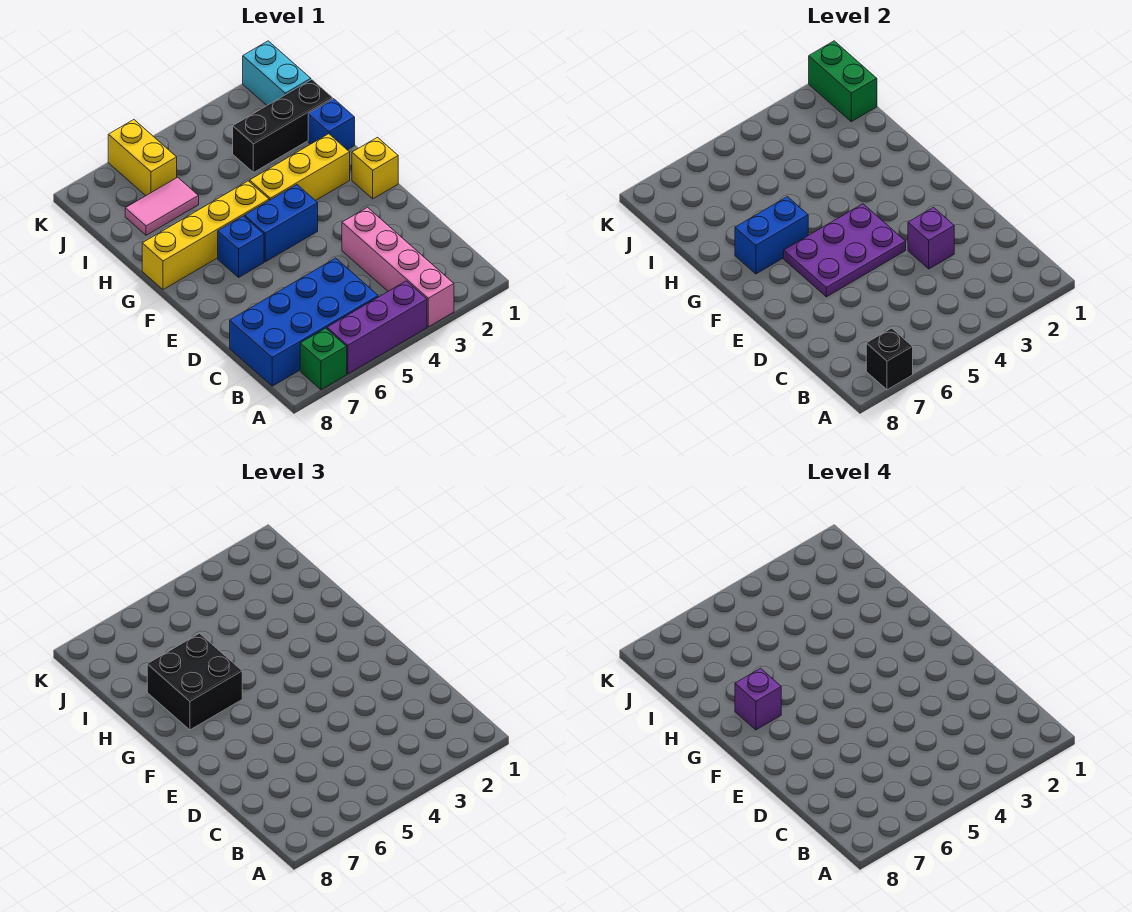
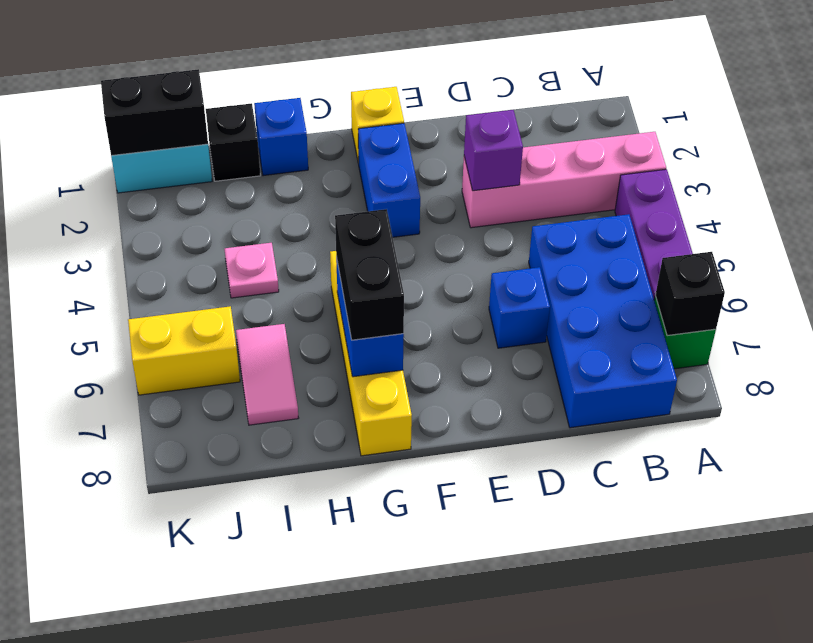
purple plate E4:F6 level 2 -> none
blue brick F4:F5 level 1 -> blue brick F2:F3 level 1
blue brick F6 level 1 -> blue brick D6 level 1
yellow brick G2:G4 level 1 -> none
black brick G6:H7 level 3 -> black brick G6:G7 level 3
purple brick G7 level 4 -> none
black brick I1:I3 level 1 -> black brick I1 level 1
none -> pink plate I4 level 1
green brick J1:K1 level 2 -> black brick J1:K1 level 2

